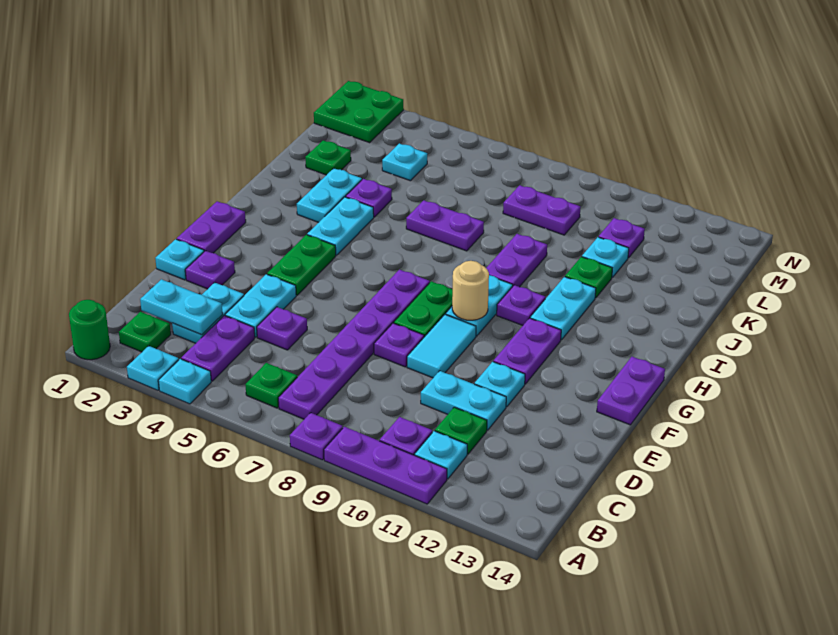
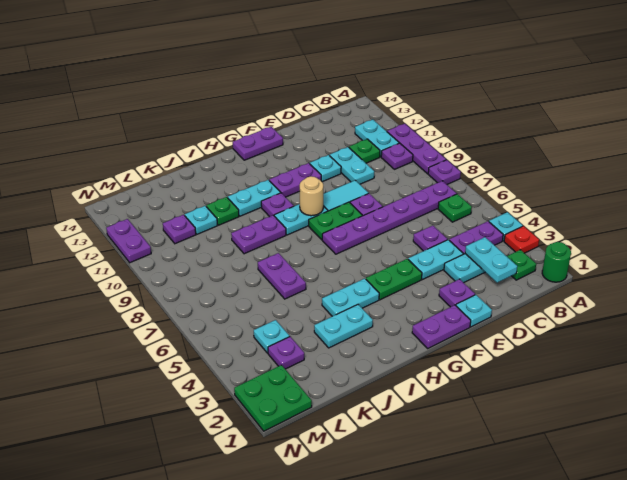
cyan plate A3 level 1 -> red plate A3 level 1
cyan plate B11 level 1 -> cyan plate B11:B12 level 1
purple plate J4 level 1 -> purple plate L3 level 1
green plate K2 level 1 -> none
purple plate L8:L9 level 1 -> purple plate N11:N12 level 1

